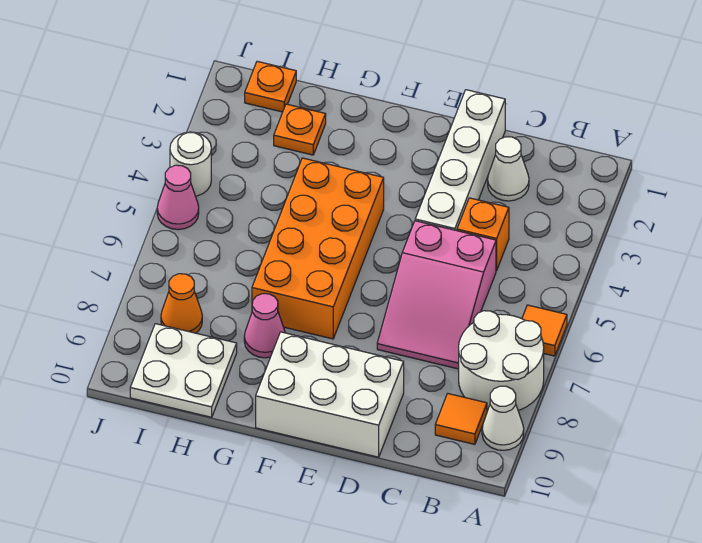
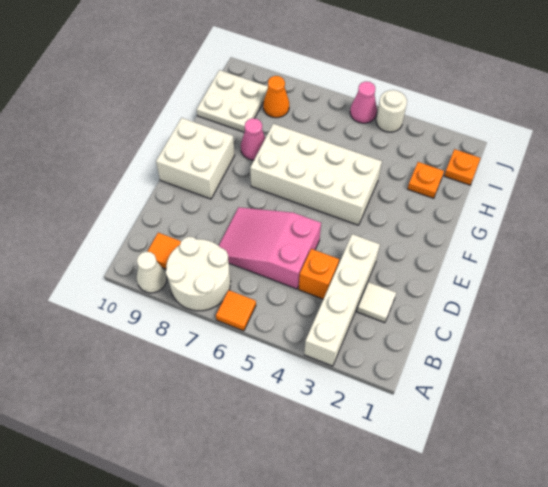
white cone C2 level 1 -> white tile C2 level 1
white brick D1:D4 level 1 -> white brick A3:D3 level 1
white brick D9:F10 level 1 -> white brick E9:F10 level 1
orange brick F4:G7 level 1 -> white brick F4:G7 level 1

